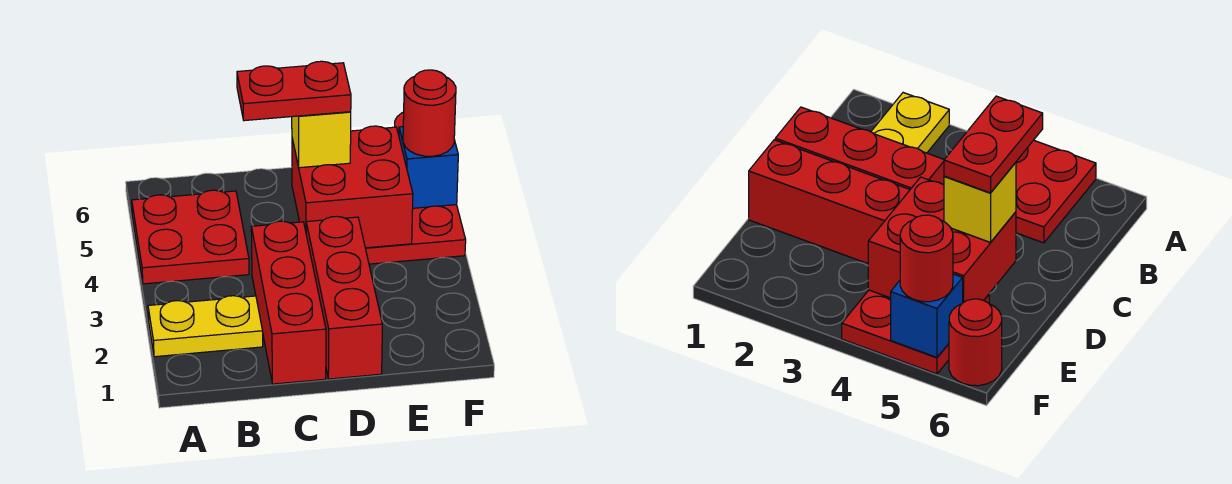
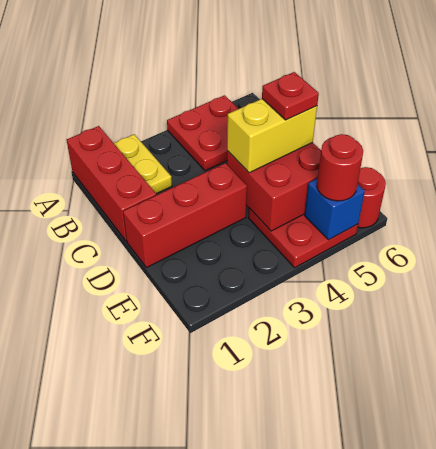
red brick C1:C3 level 1 -> red brick A1:C1 level 1
red plate C5:D5 level 4 -> red plate D5 level 4
yellow brick D5 level 3 -> yellow brick D4:D5 level 3

